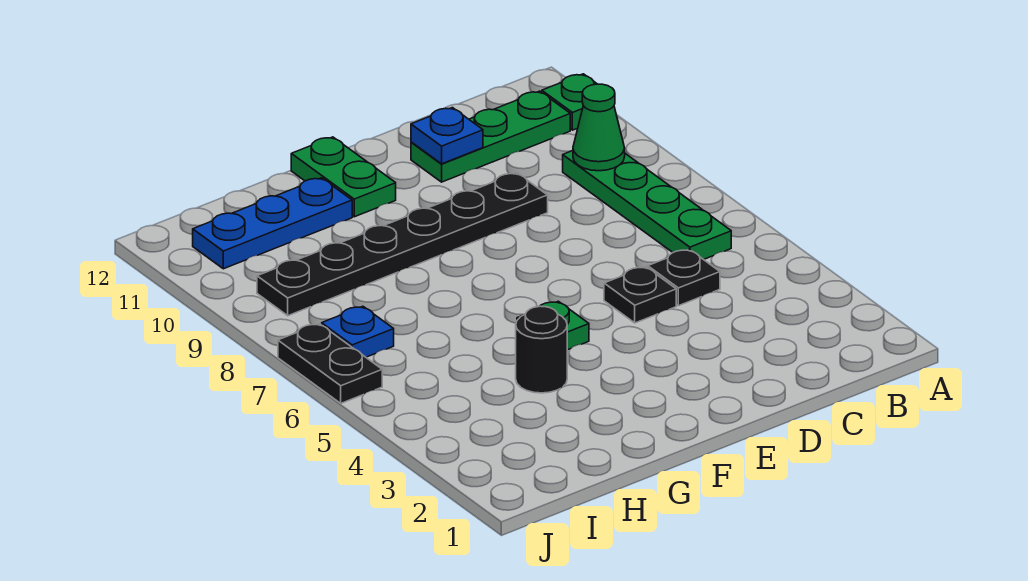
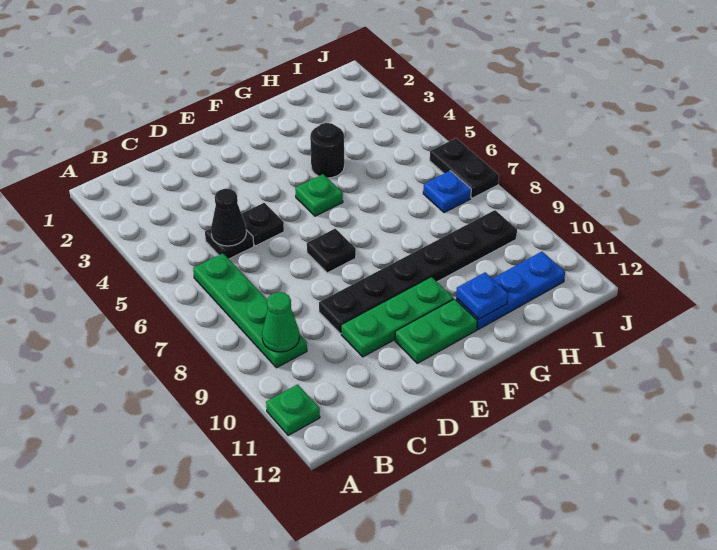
green plate B11:D11 level 1 -> green plate D10:F10 level 1
none -> black cone C5 level 2
blue plate D11 level 2 -> blue plate G11 level 2
none -> black plate E7 level 1
green plate F11:F12 level 1 -> green plate E11:F11 level 1

